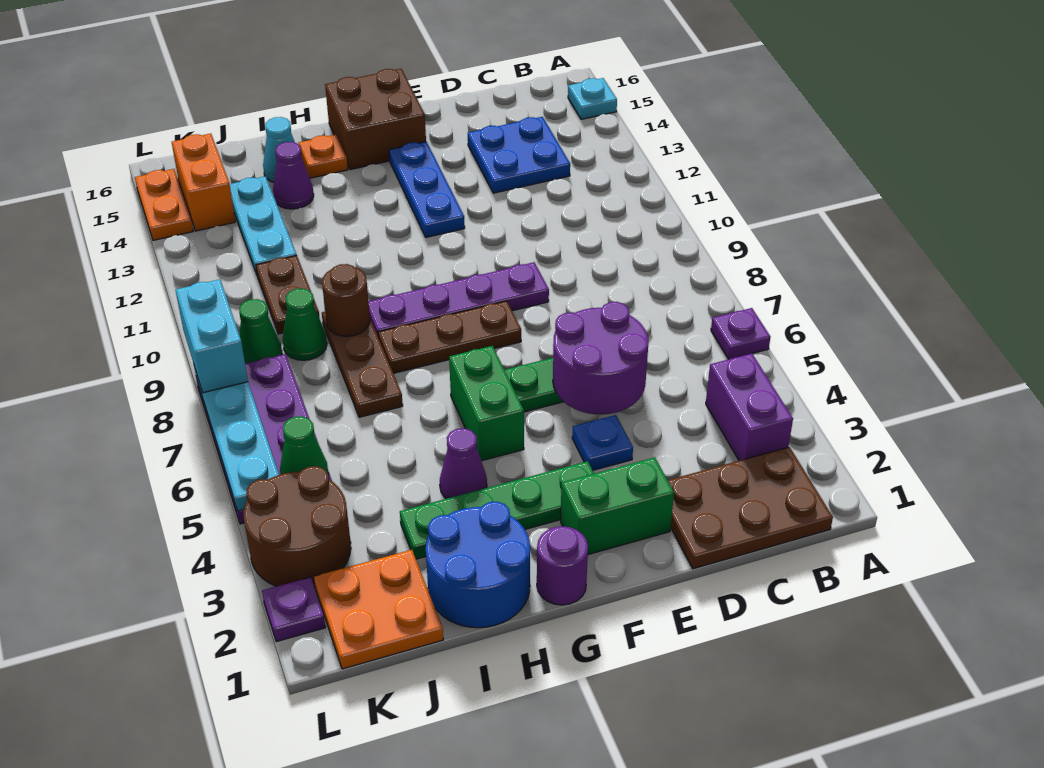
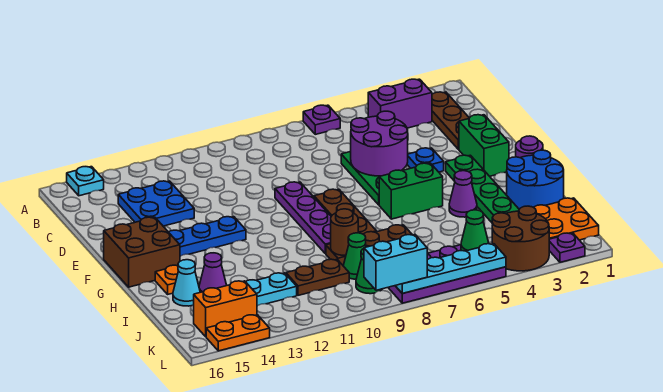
brown plate B1:D2 level 1 -> brown plate B2:D2 level 1

